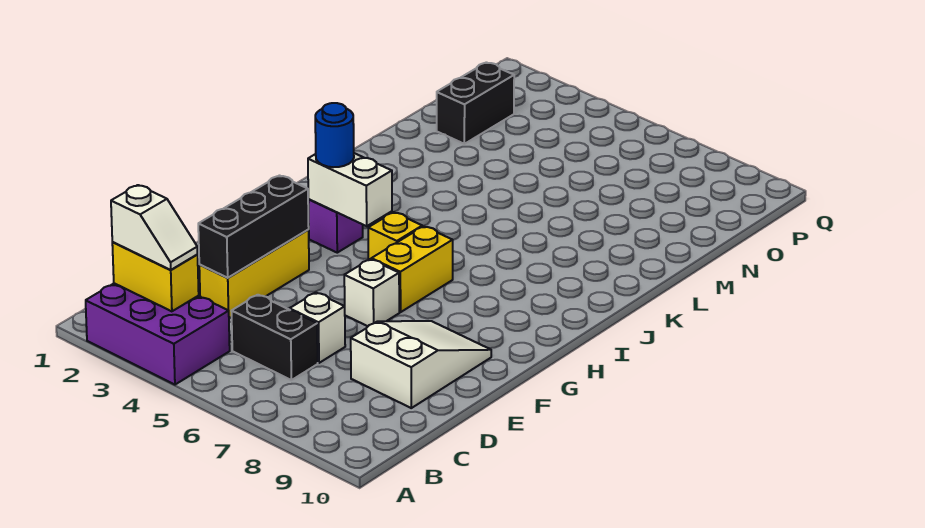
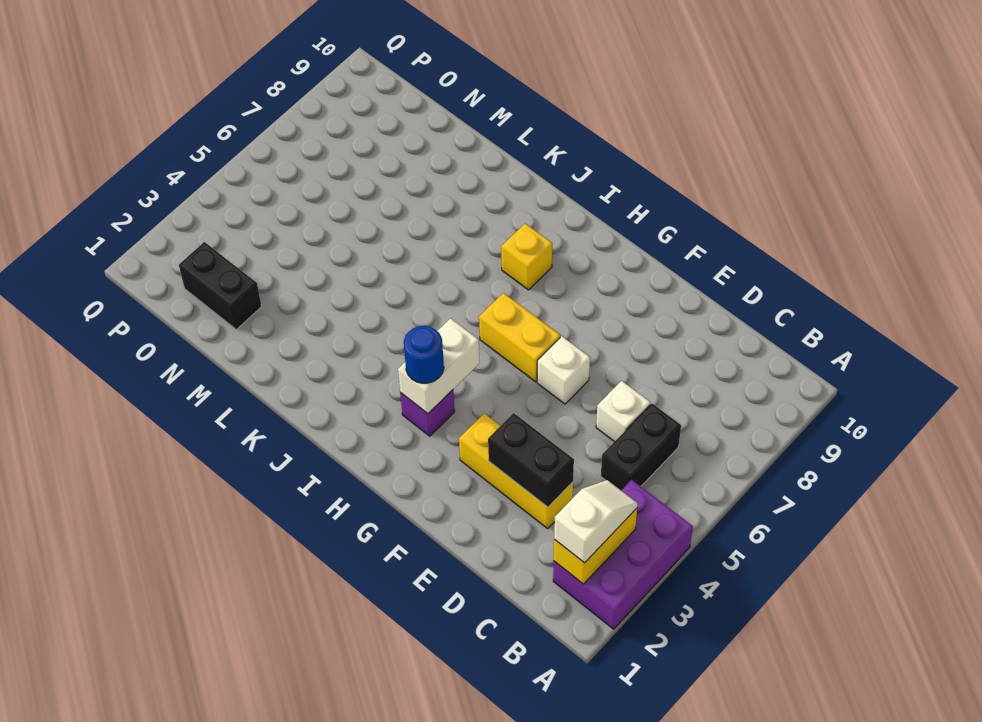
black brick D3:F3 level 2 -> black brick D3:E3 level 2
white slope D8:F9 level 1 top D -> none
yellow brick H5 level 1 -> yellow brick I8 level 1

